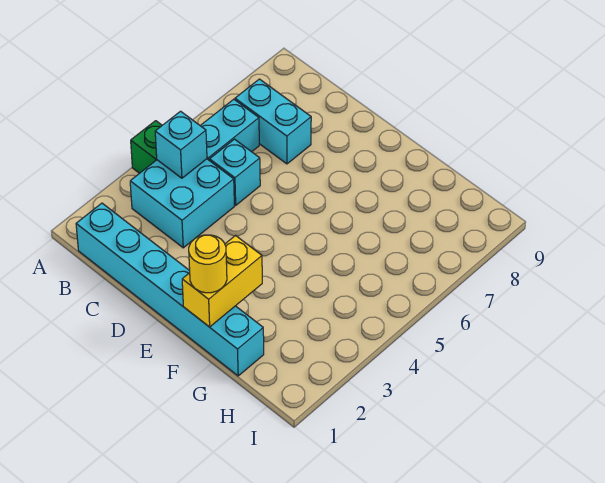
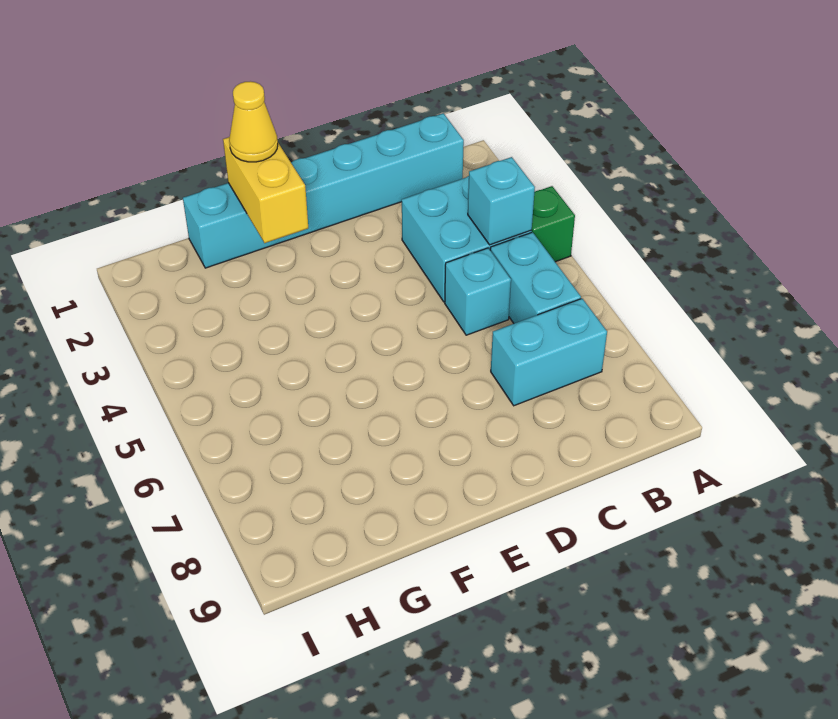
yellow round brick F1 level 3 -> yellow cone F1 level 3

